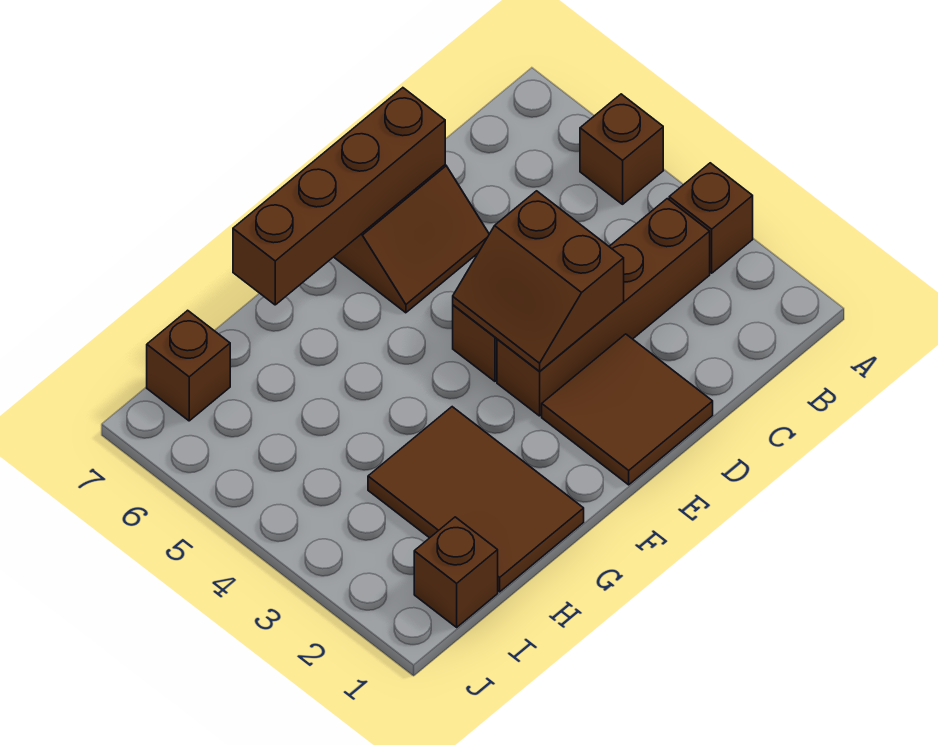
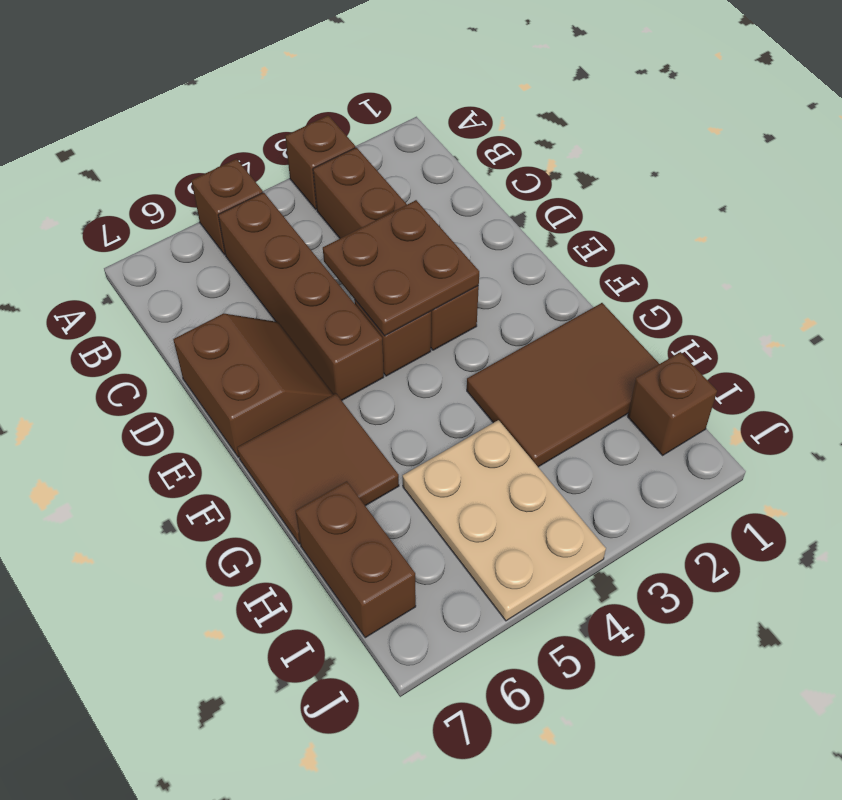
brown tile D1:E2 level 1 -> brown tile F6:G7 level 1
brown slope D3:E4 level 2 top D -> brown plate D3:E4 level 2
brown brick D7:G7 level 2 -> brown brick B5:E5 level 1
none -> tan plate H4:J5 level 1
brown brick I7 level 1 -> brown brick H7:I7 level 1

